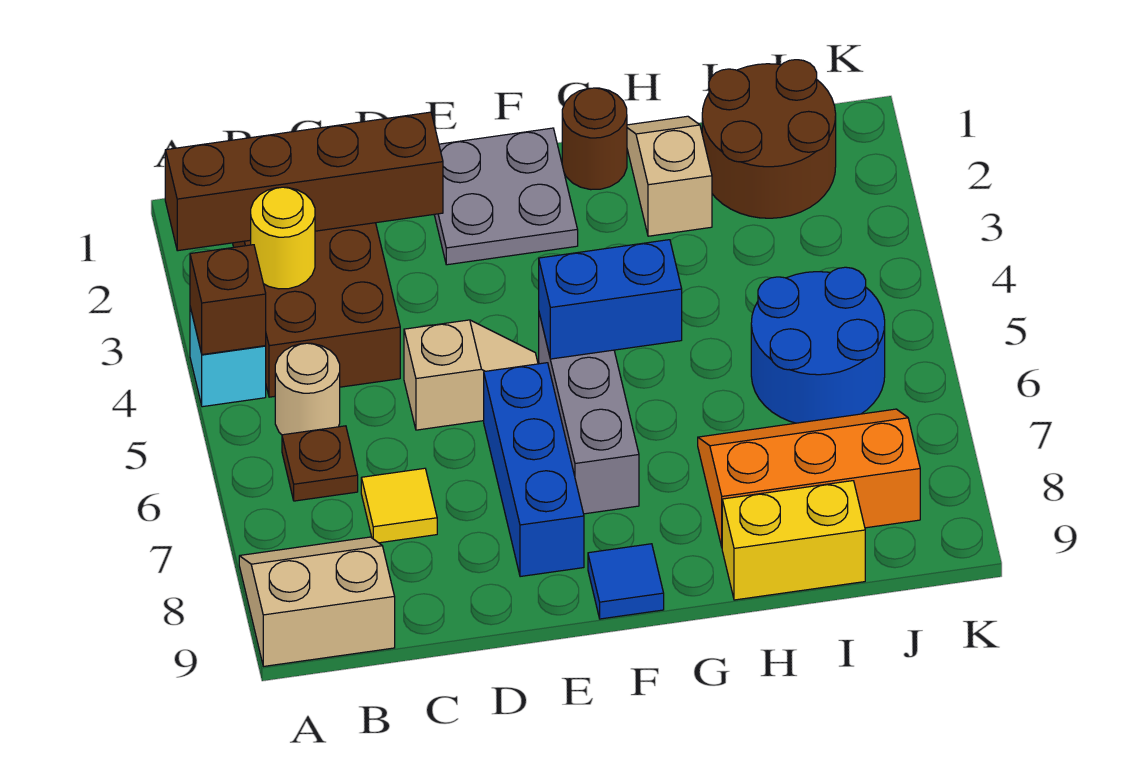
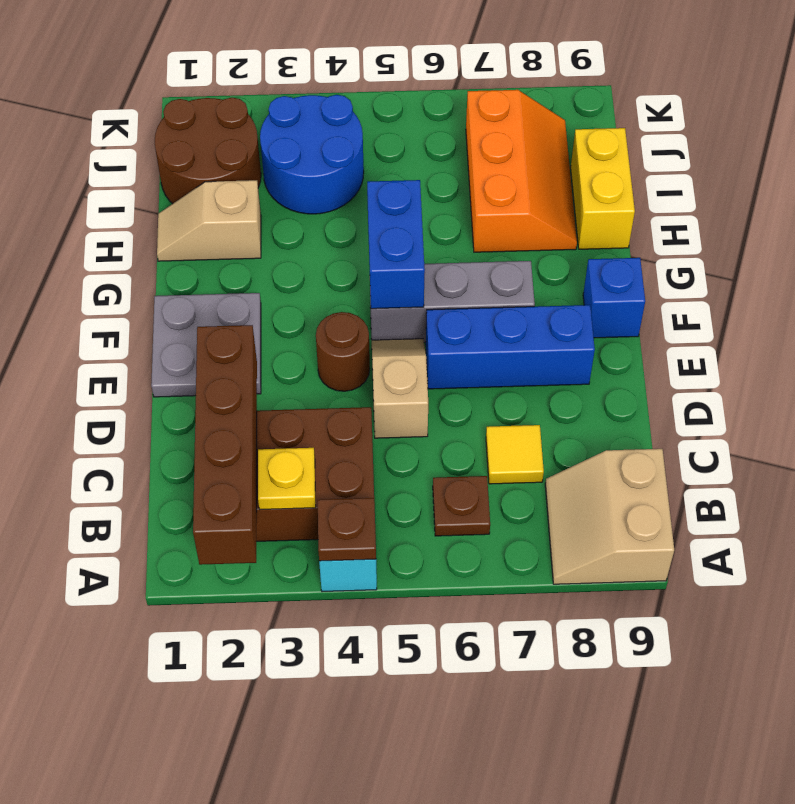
brown brick A4 level 2 -> brown plate A4 level 2
yellow round brick B3 level 2 -> yellow plate B3 level 2
tan round brick B5 level 1 -> none
blue tile F9 level 1 -> blue brick F9 level 1
brown round brick G1 level 1 -> brown round brick E4 level 1
orange slope H7:J8 level 1 top 8 -> orange slope H7:J8 level 1 top 7
blue round brick I5:J6 level 1 -> blue round brick I3:J4 level 1

